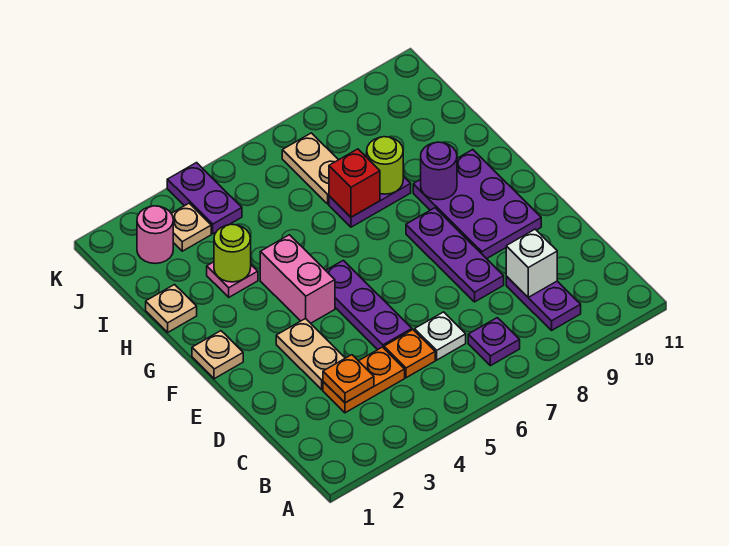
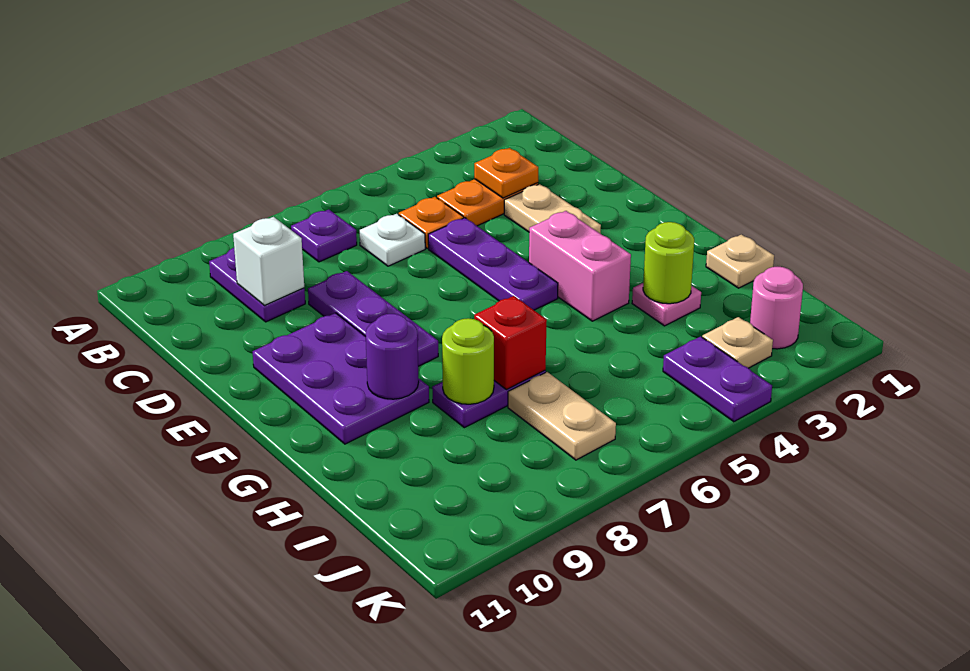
tan plate F1 level 1 -> none

